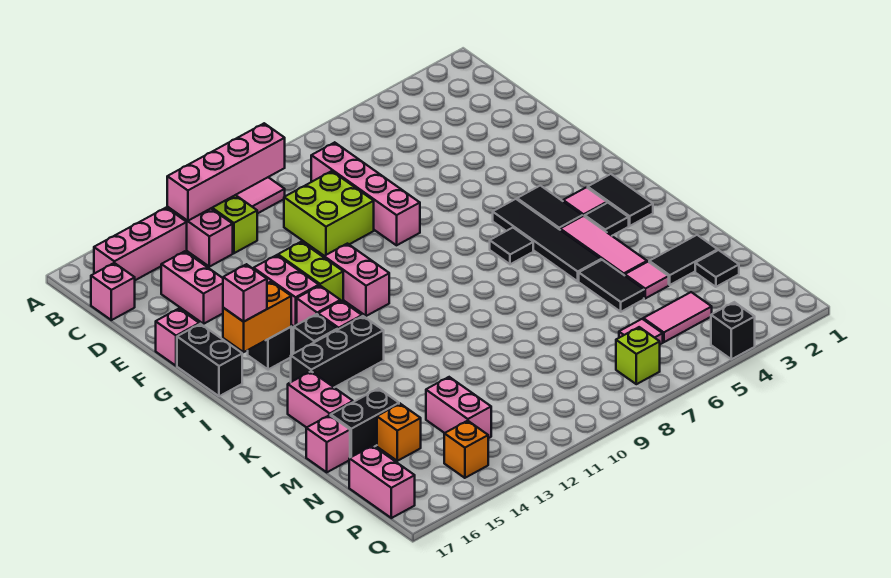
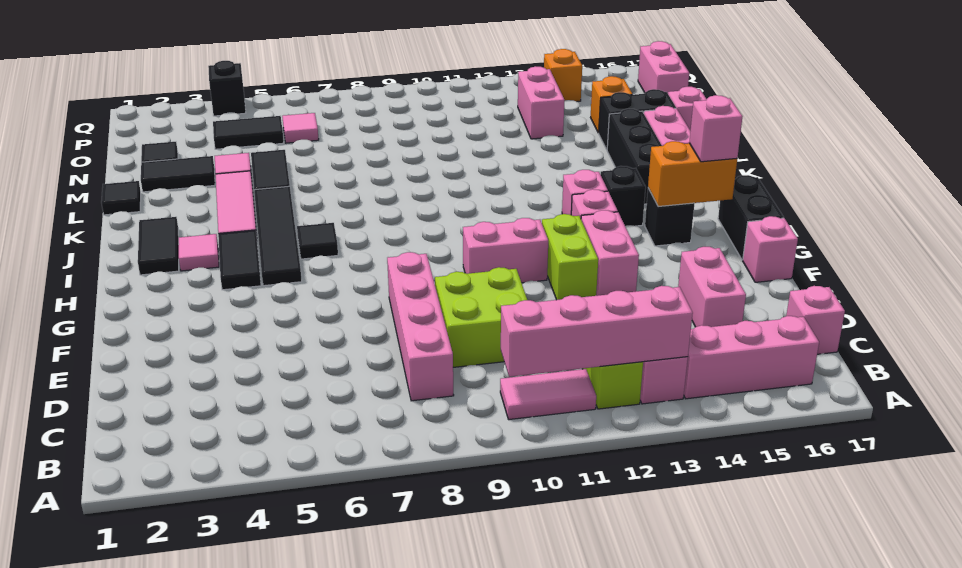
pink brick G11:H11 level 1 -> pink brick G10:G11 level 1
black tile J3 level 1 -> black tile L1 level 1
black brick J13:J15 level 1 -> black brick J15:L15 level 1
pink tile O4:O5 level 1 -> black tile O4:O5 level 1
lime brick P7 level 1 -> none

